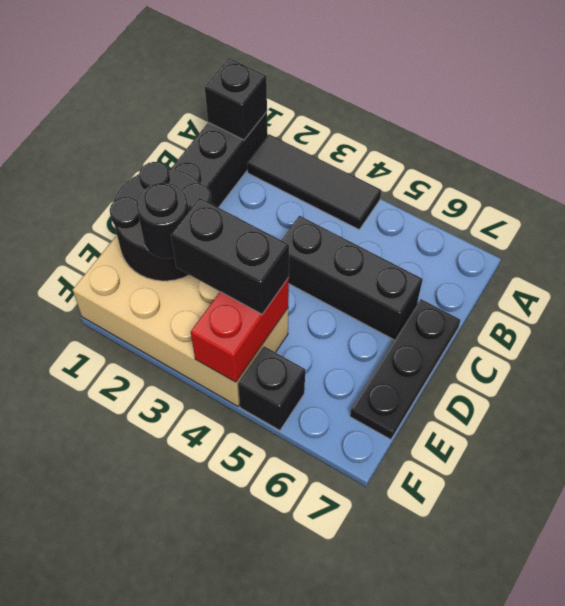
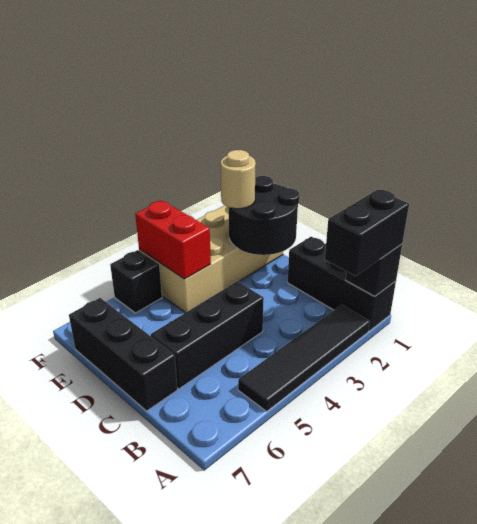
black tile A2:A4 level 1 -> black tile A2:A5 level 1
black plate C7:E7 level 1 -> black brick C7:E7 level 1
black round brick E2 level 3 -> tan round brick E2 level 3
black brick E3:E4 level 3 -> black brick A1:A2 level 3

